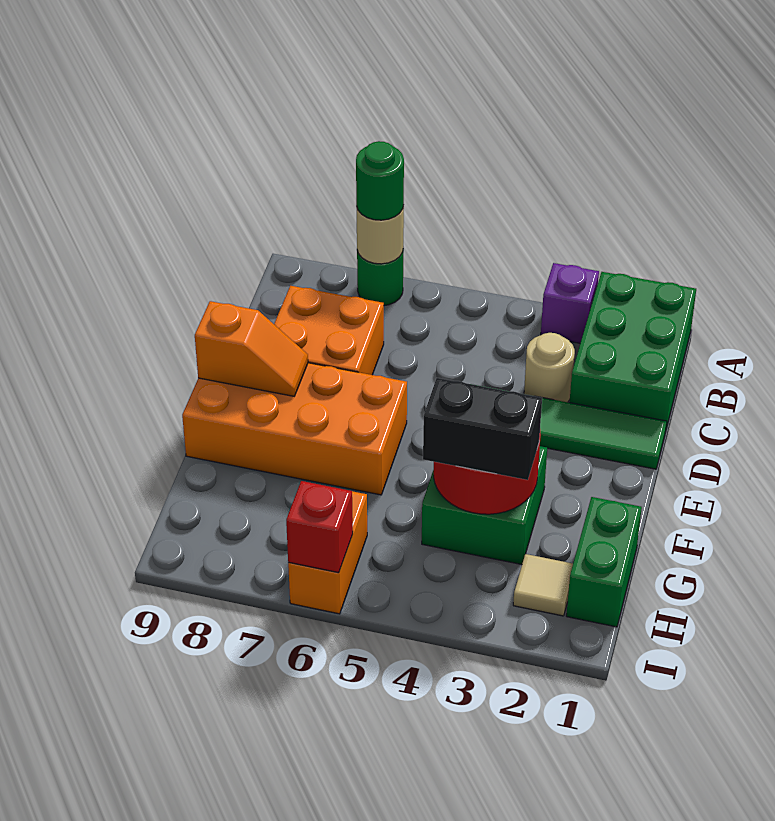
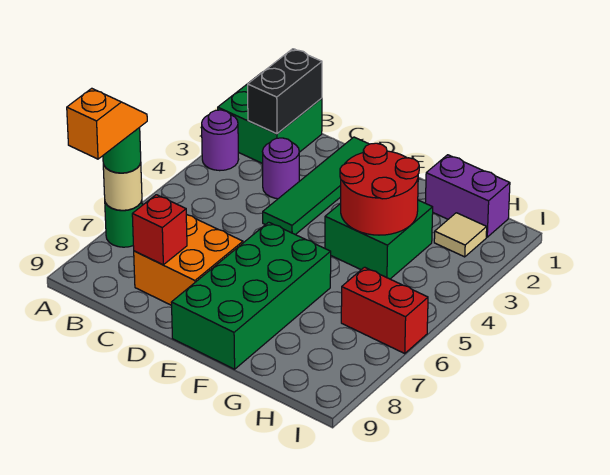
green brick A1:C2 level 1 -> green brick A1:B2 level 1
purple brick A3 level 1 -> purple round brick A3 level 1
tan round brick C3 level 1 -> purple round brick C3 level 1
orange brick E6:F9 level 1 -> green brick E6:F9 level 1
orange slope E8:E9 level 2 top 9 -> orange slope A7:A8 level 4 top 8
green brick G1:H1 level 1 -> purple brick G1:H1 level 1
black brick G3:G4 level 3 -> black brick B1:B2 level 2
orange brick H6:I6 level 1 -> red brick H6:I6 level 1
red brick I6 level 2 -> red brick C8 level 2

